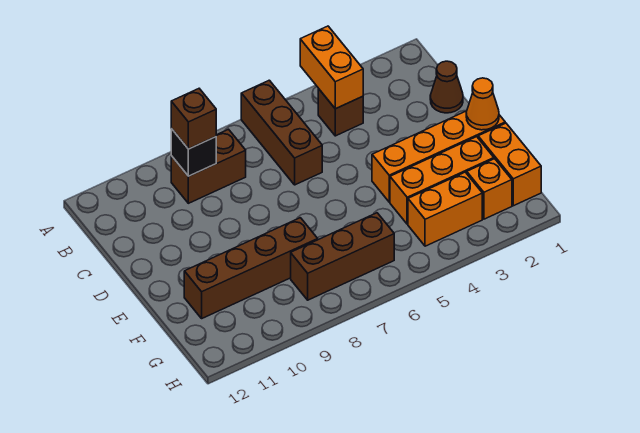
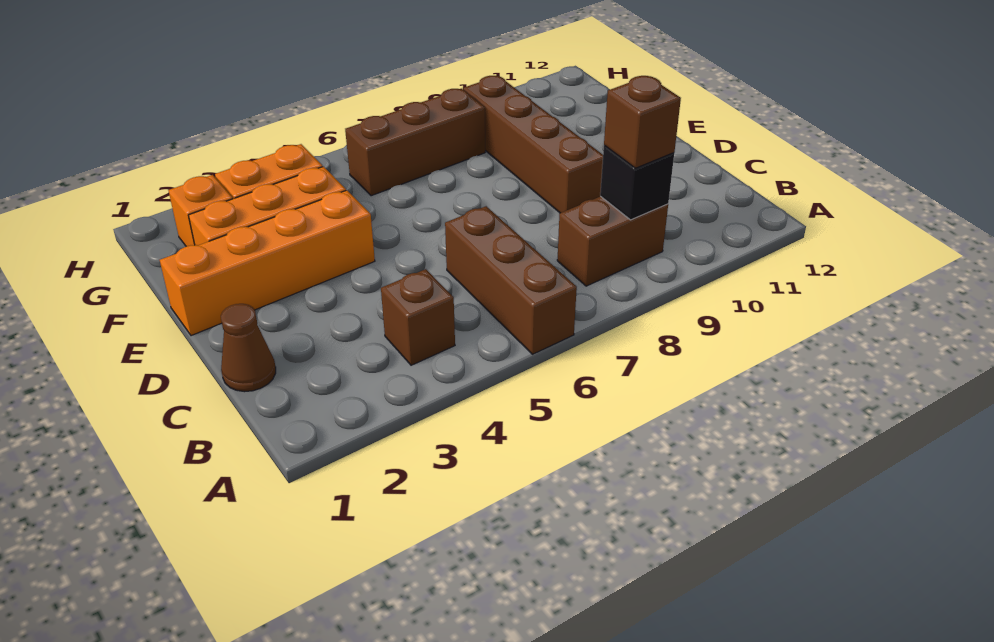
orange brick A4:B4 level 2 -> none
orange cone E1 level 2 -> none
orange brick F1:G1 level 1 -> none
brown brick F8:F11 level 1 -> brown brick D9:G9 level 1

